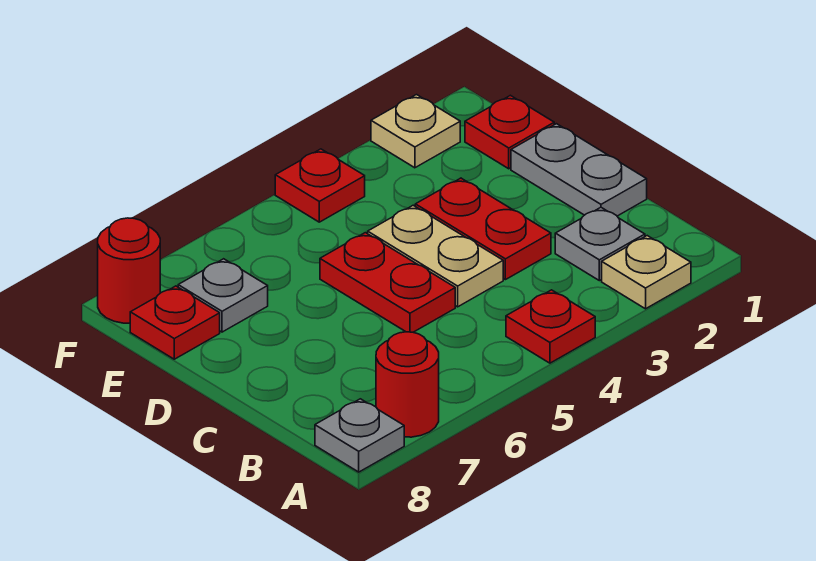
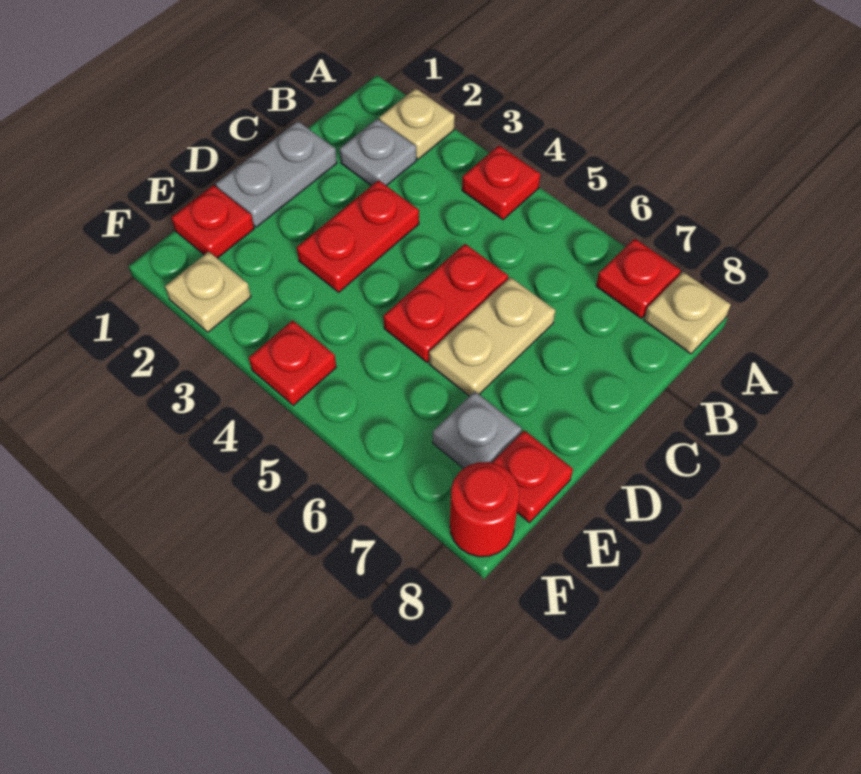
red round brick A7 level 1 -> red plate A7 level 1
grey plate A8 level 1 -> tan plate A8 level 1
tan plate C4:D4 level 1 -> tan plate C6:D6 level 1

